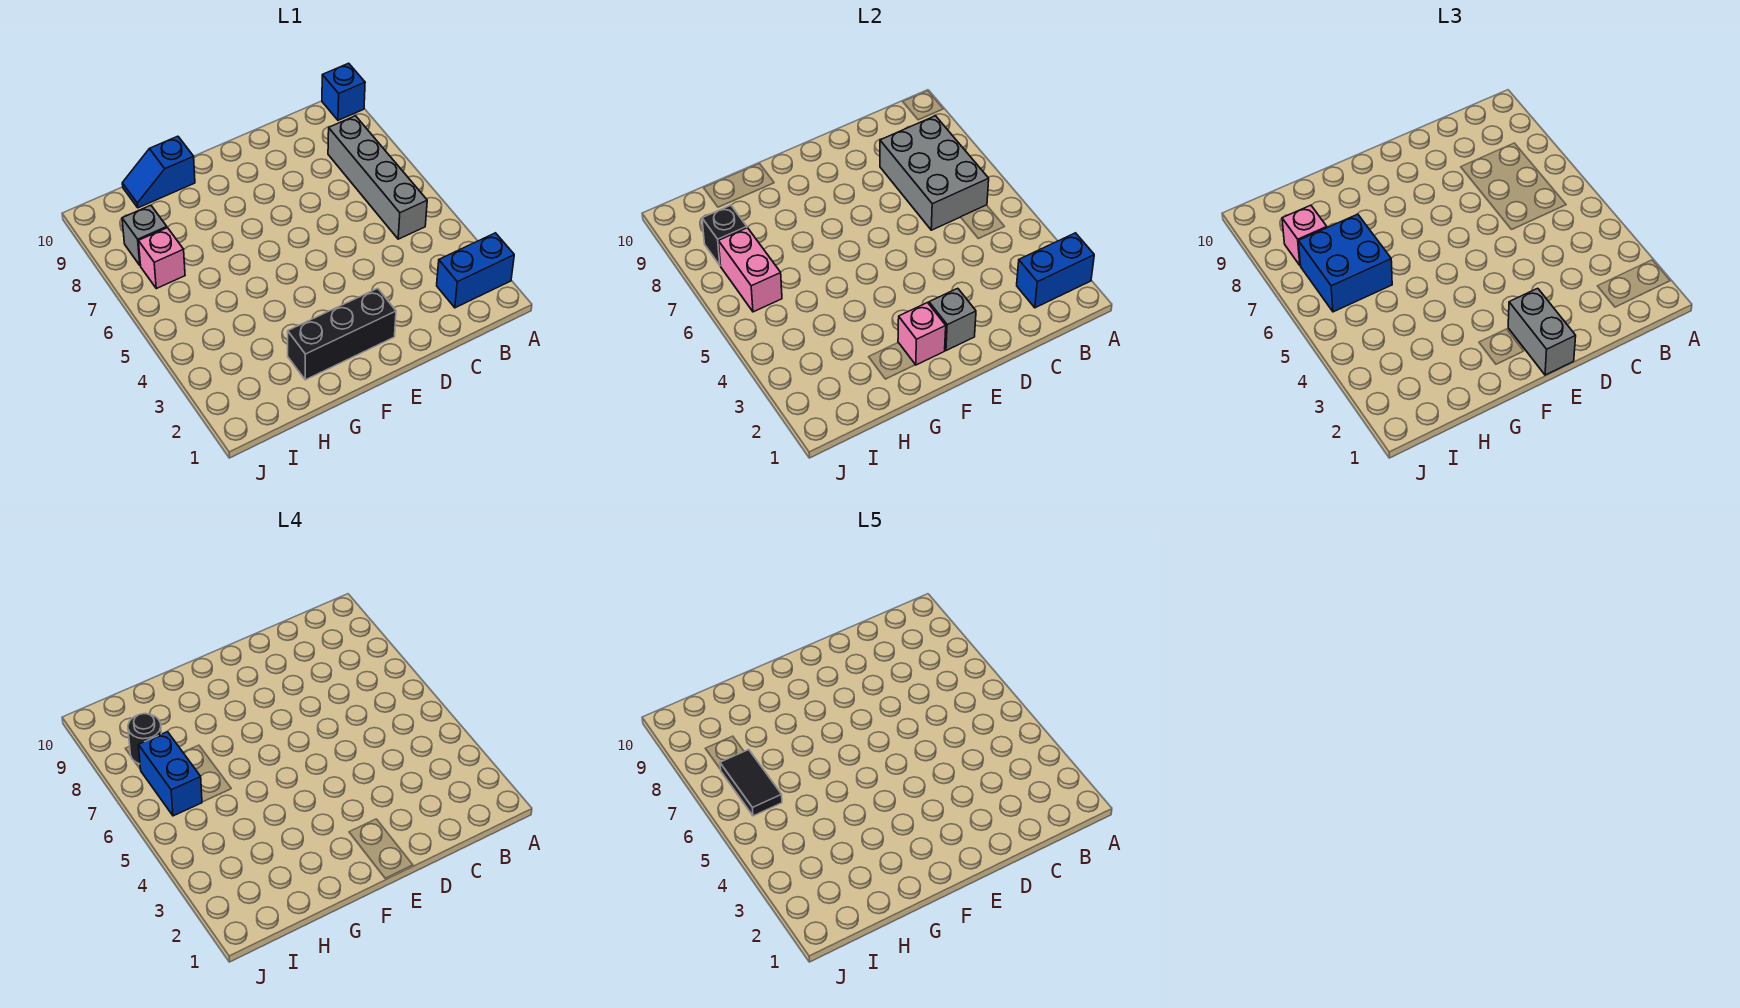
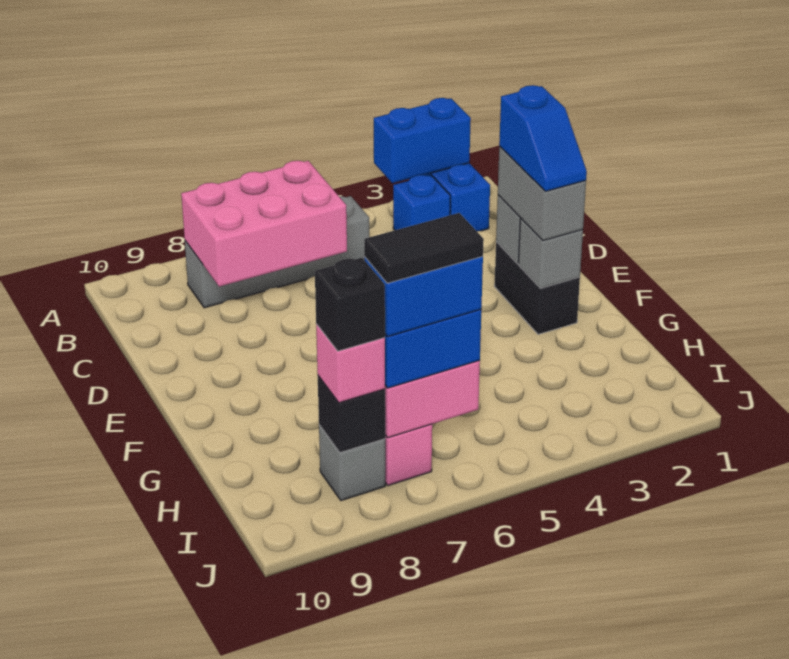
blue brick A2:B2 level 2 -> blue brick A2:A3 level 2
blue brick A10 level 1 -> blue brick B3 level 1
grey brick B6:C8 level 2 -> pink brick B6:C8 level 2
grey brick E1:E2 level 3 -> grey brick E2:F2 level 3
black brick E2:G2 level 1 -> black brick E2:F2 level 1
pink brick F2 level 2 -> grey brick F2 level 2
blue slope G10:H10 level 1 top G -> blue slope E2:F2 level 4 top E
black round brick I8 level 4 -> black brick I8 level 4

